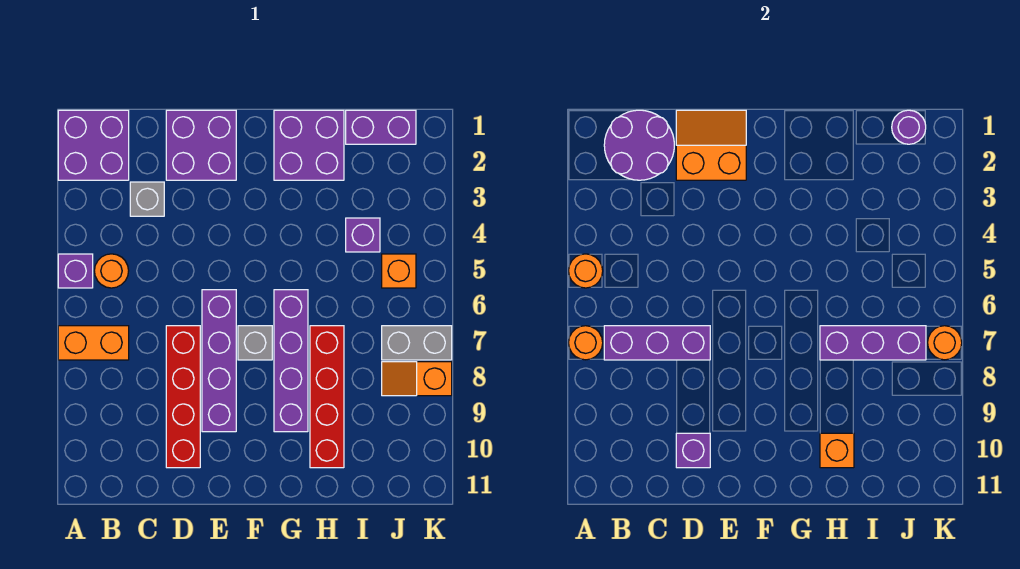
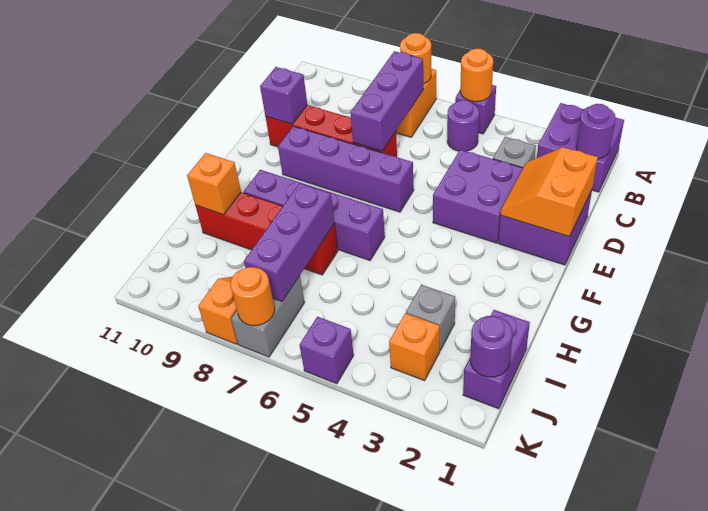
purple round brick B1:C2 level 2 -> purple round brick B1 level 2
orange round brick B5 level 1 -> purple round brick B5 level 1
orange slope D1:E2 level 2 top 2 -> orange slope D1:E2 level 2 top 1
grey brick F7 level 1 -> grey brick I3 level 1
purple brick G1:H2 level 1 -> purple brick D3:E4 level 1
purple brick I4 level 1 -> purple brick K5 level 1
orange brick J5 level 1 -> orange brick J3 level 1

